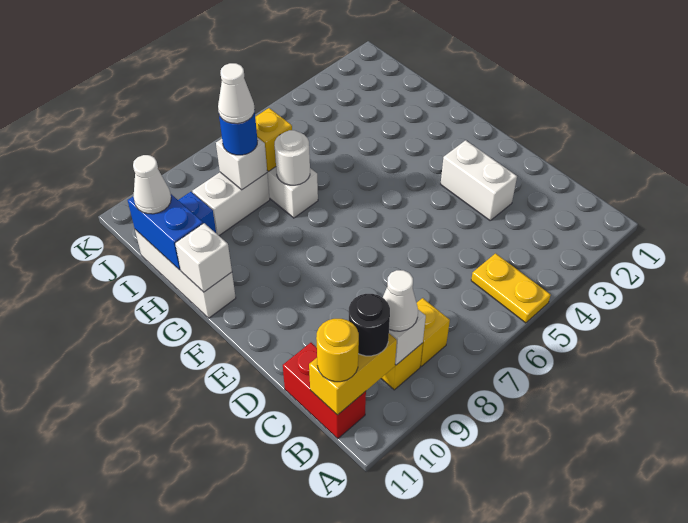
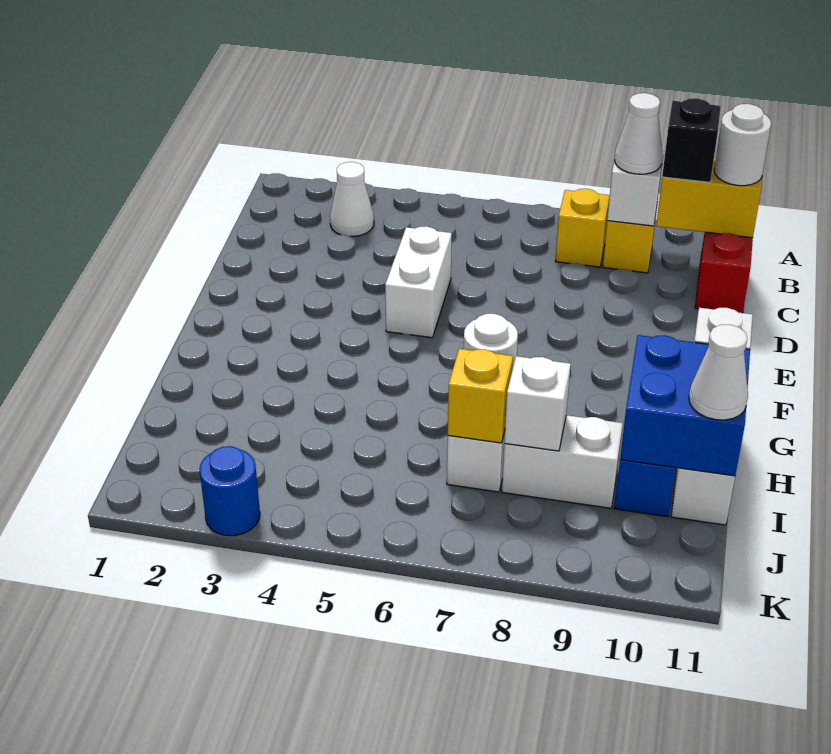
yellow plate A5:B5 level 1 -> none
black round brick B10 level 3 -> black brick B10 level 3
yellow round brick B11 level 3 -> white round brick B11 level 3
white brick D3:E3 level 1 -> white brick D5:E5 level 1
blue brick H11:I11 level 2 -> blue brick H10:I11 level 2
blue round brick I8 level 3 -> blue round brick K3 level 1
white cone I8 level 4 -> white cone B3 level 1

